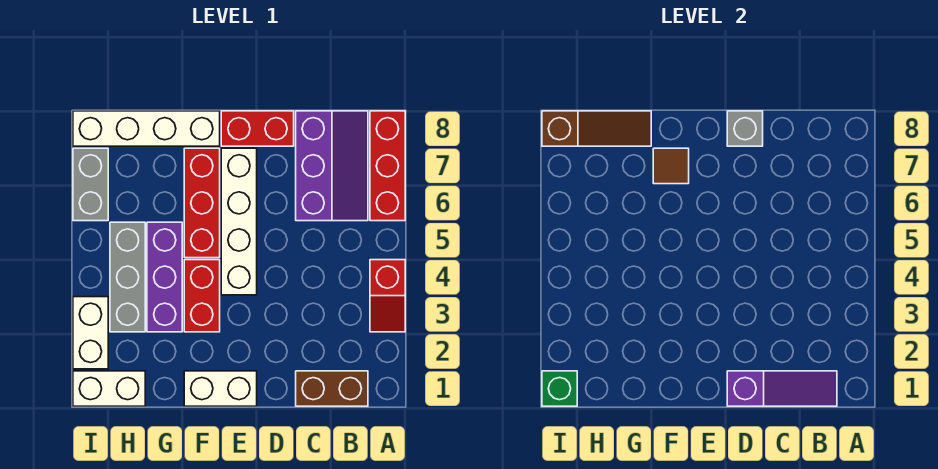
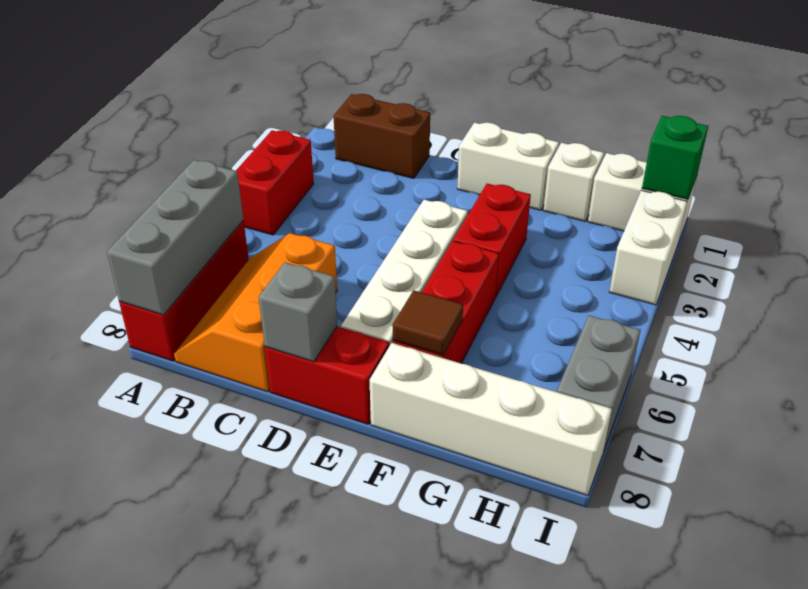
red slope A3:A4 level 1 top 4 -> red brick A3:A4 level 1
purple slope B1:D1 level 2 top D -> none
purple slope B6:C8 level 1 top C -> orange slope B6:C8 level 1 top C
none -> white brick G1 level 1
purple brick G3:G5 level 1 -> none
brown slope G8:I8 level 2 top I -> none
grey brick H3:H5 level 1 -> grey brick A6:A8 level 2

